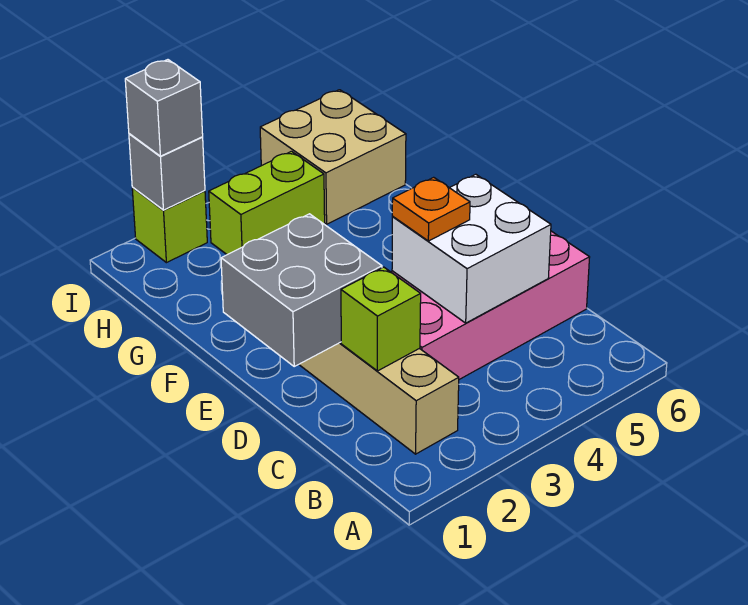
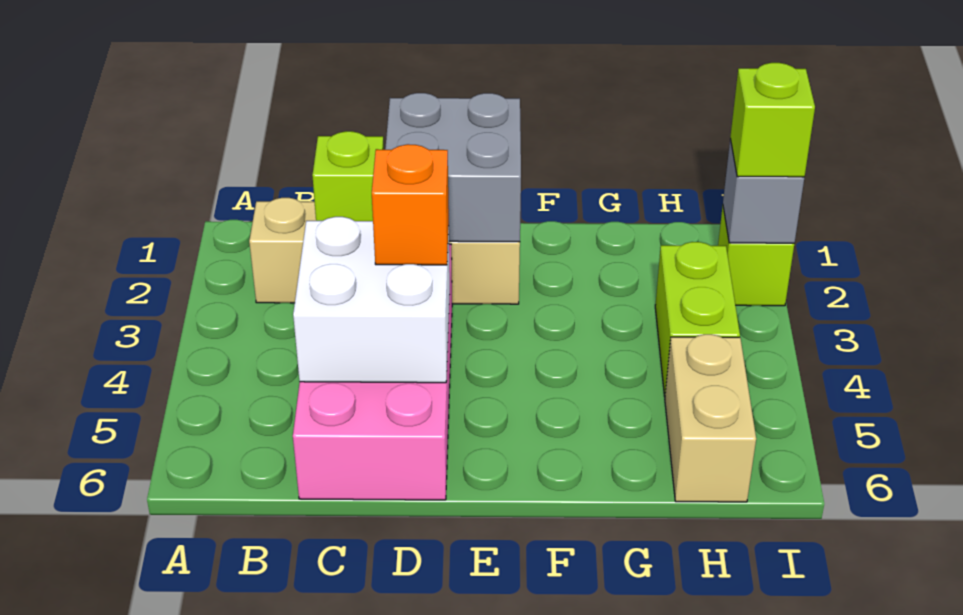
orange plate D4 level 3 -> orange brick D4 level 3
tan brick H5:I6 level 1 -> tan brick H5:H6 level 1
grey brick I2 level 3 -> lime brick I2 level 3

